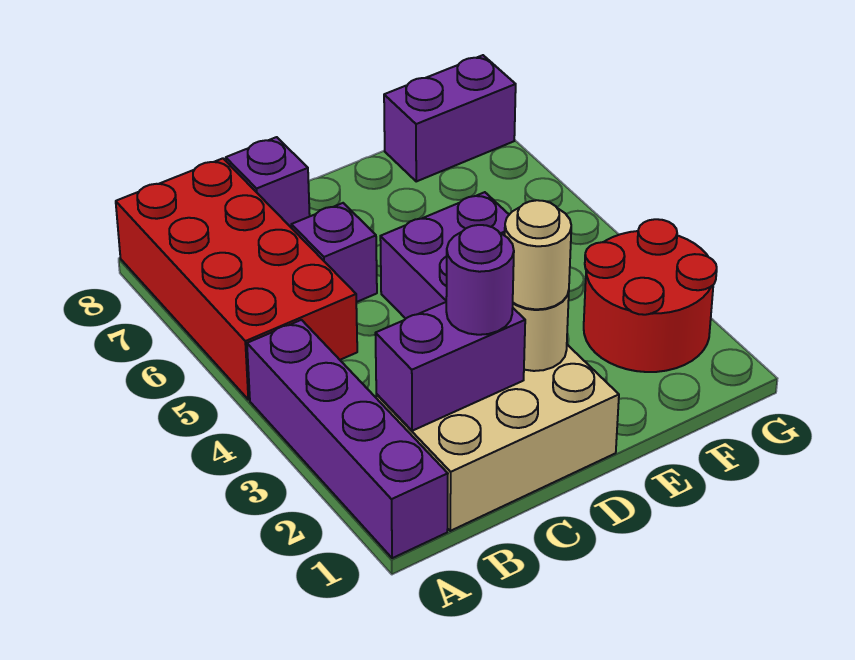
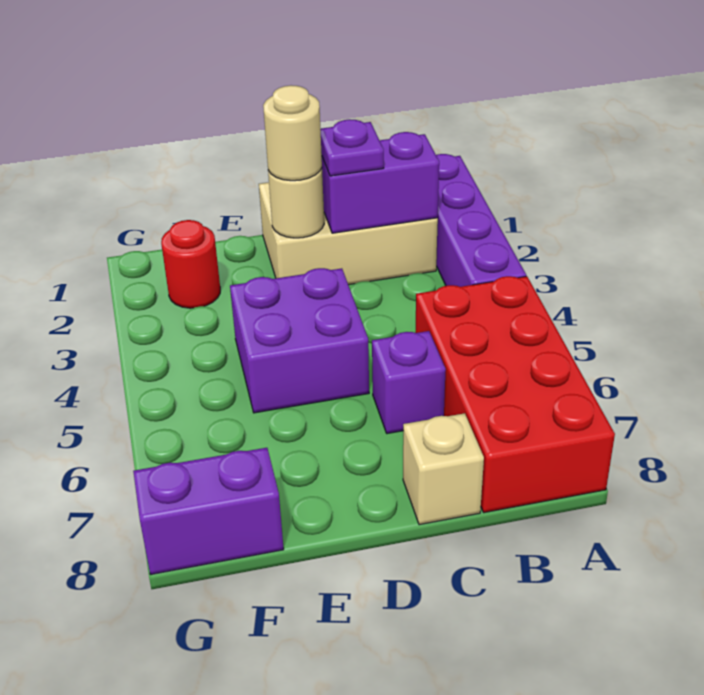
purple round brick C2 level 3 -> purple plate C2 level 3
purple brick C8 level 1 -> tan brick C8 level 1
red round brick F2:G3 level 1 -> red round brick F2 level 1

